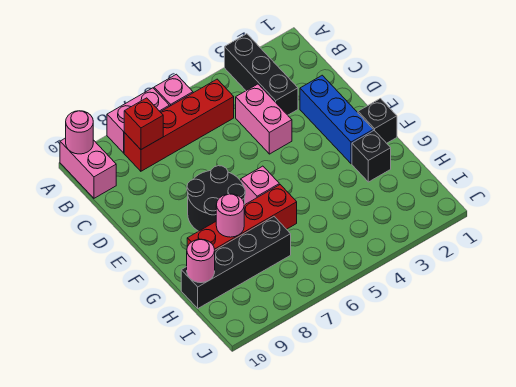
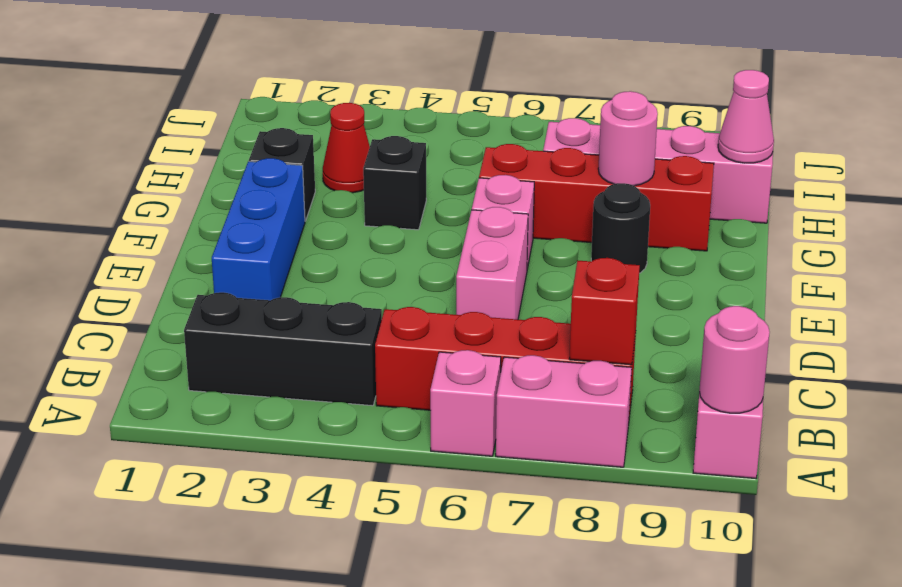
black brick A3:C3 level 1 -> black brick B2:B4 level 1
pink brick C4:D4 level 1 -> pink brick D6:E6 level 1
black round brick E7:F8 level 1 -> black round brick F8 level 1
black brick F1 level 1 -> black brick G4 level 1
none -> red cone H3 level 1
black brick H7:H10 level 1 -> pink brick H7:H10 level 1
pink round brick H10 level 2 -> pink cone H10 level 2

